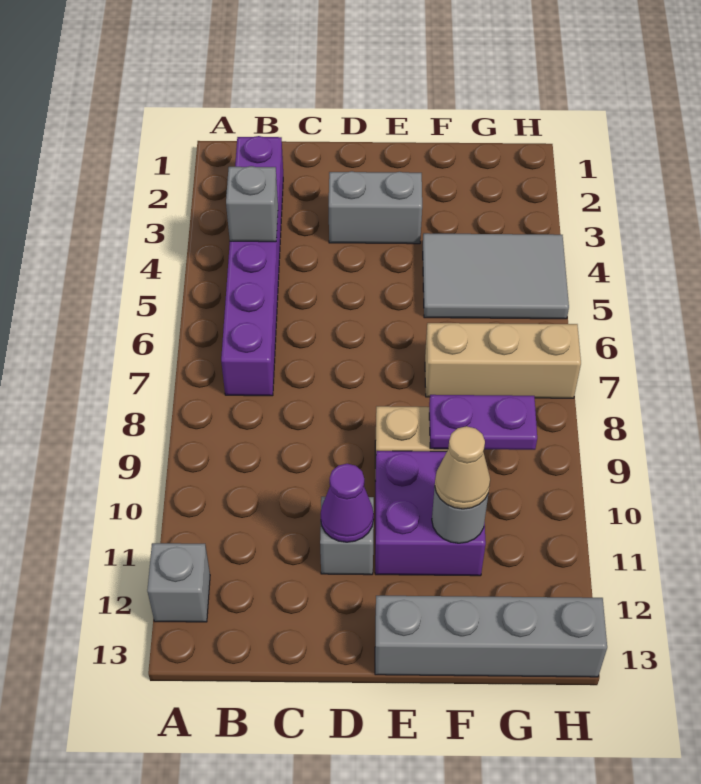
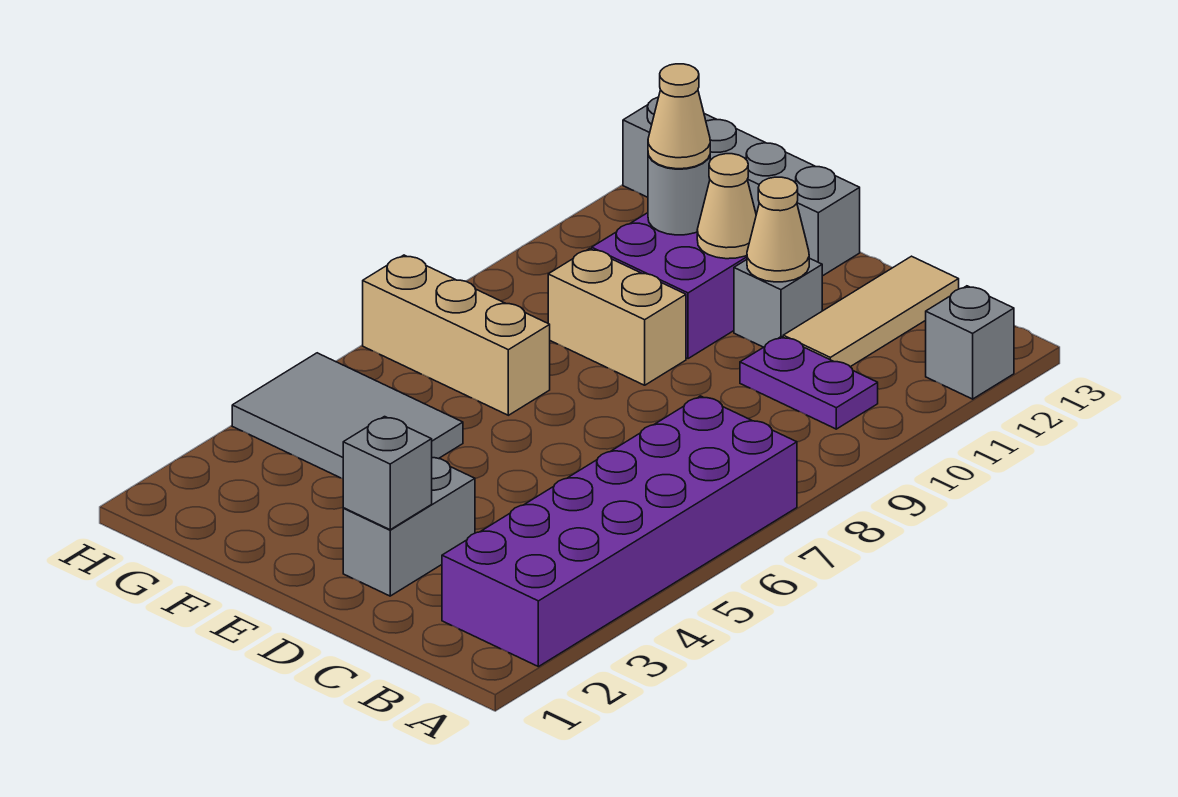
purple brick B2:B7 level 1 -> purple brick A2:B7 level 1
grey brick B4 level 2 -> grey brick D2 level 2
none -> tan tile C11:C13 level 1
grey brick D3:E3 level 1 -> grey brick D2:D3 level 1
purple cone D11 level 2 -> tan cone D11 level 2
none -> tan cone E11 level 2
purple plate F9:G9 level 2 -> purple plate B10:C10 level 1

